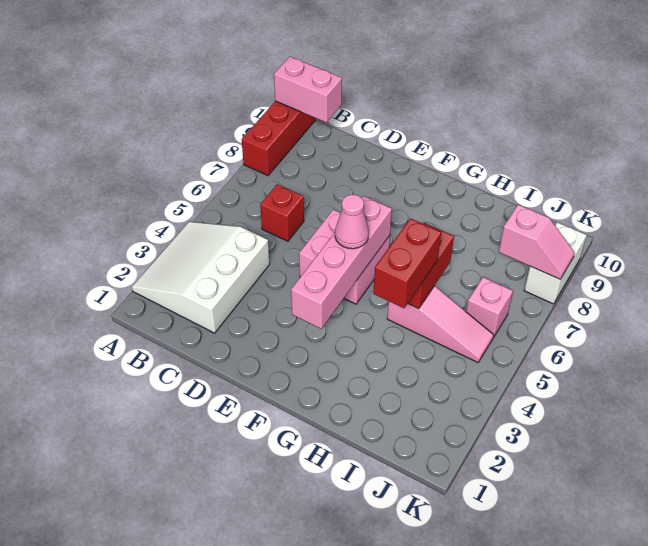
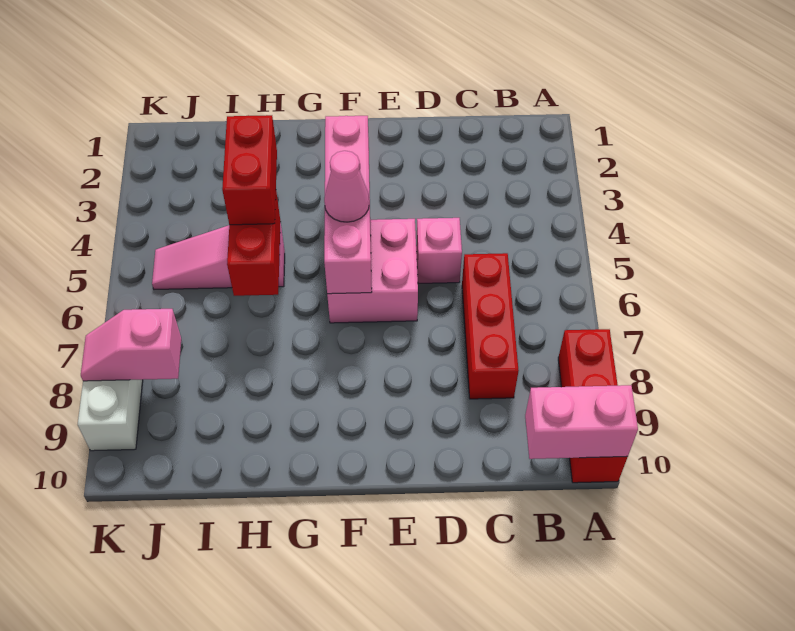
white slope A2:C4 level 1 top C -> none
red brick C6 level 1 -> red brick C6:C8 level 1
pink brick J6 level 1 -> pink brick D5 level 1

